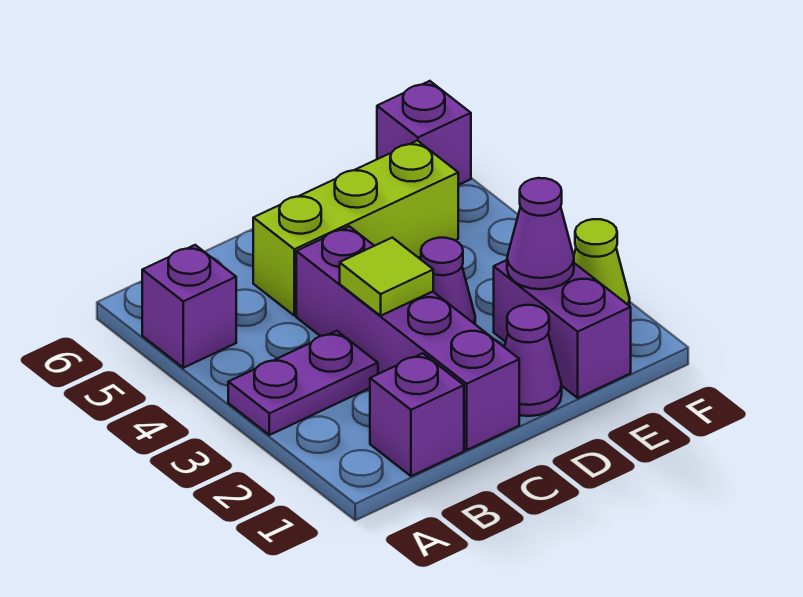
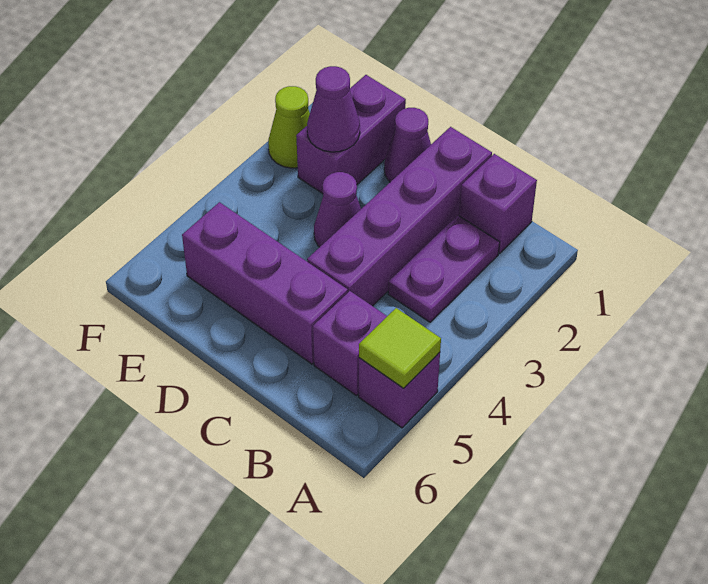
purple plate A3:B3 level 1 -> purple plate B2:B3 level 1
lime tile C3 level 2 -> lime tile A5 level 2
lime brick C5:E5 level 1 -> purple brick C5:E5 level 1
purple brick F6 level 1 -> purple brick B5 level 1

